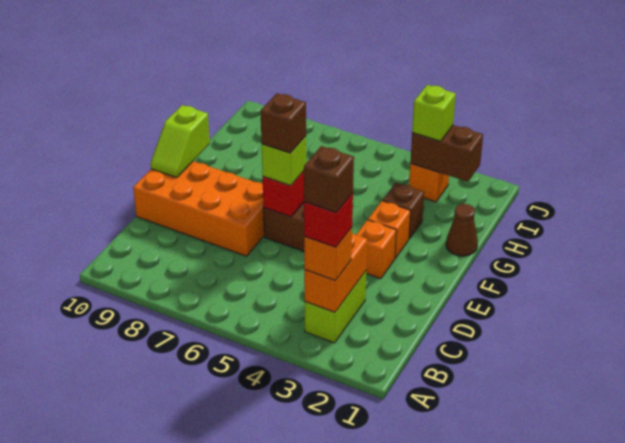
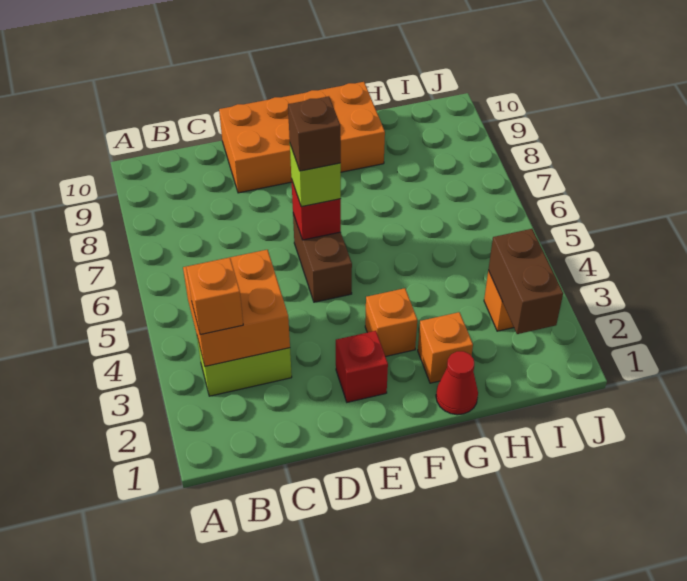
orange brick B3:C3 level 2 -> orange brick B3:C4 level 2
red brick B3 level 4 -> red brick E2 level 1
brown brick B3 level 5 -> none
orange brick D7:E10 level 1 -> orange brick D9:G10 level 1
orange brick E3 level 1 -> orange brick G2 level 1
lime slope E10:F10 level 2 top F -> none
brown cone G1 level 1 -> red cone G1 level 1
brown brick G3 level 1 -> none
lime brick I3 level 3 -> none

